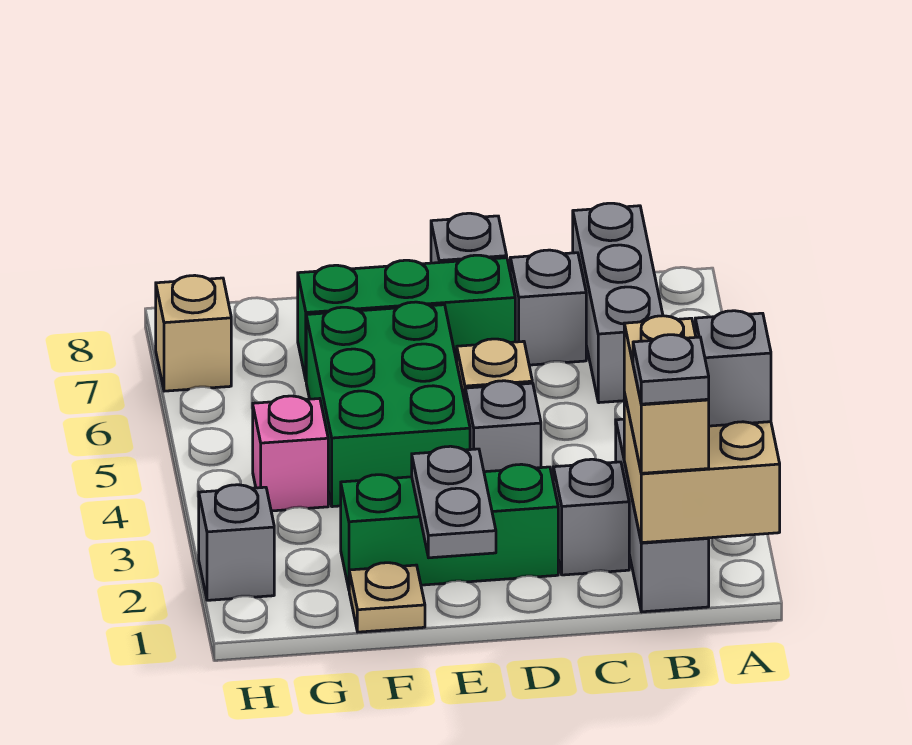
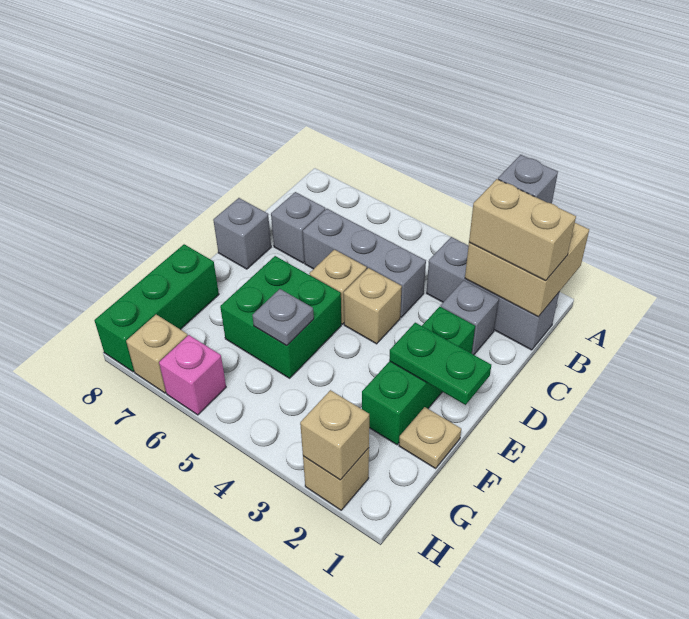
grey plate B1 level 4 -> grey plate F5 level 2
grey brick B6:B8 level 1 -> grey brick C4:C6 level 1
grey brick D4 level 1 -> tan brick D4 level 1
green brick D7:F7 level 1 -> green brick F8:H8 level 1
grey plate E1:E2 level 2 -> green plate E1:E2 level 2
green brick E4:F6 level 1 -> green brick E5:F6 level 1
pink brick G4 level 1 -> pink brick H6 level 1
grey brick H2 level 1 -> tan brick H2 level 1
none -> tan brick H2 level 2

